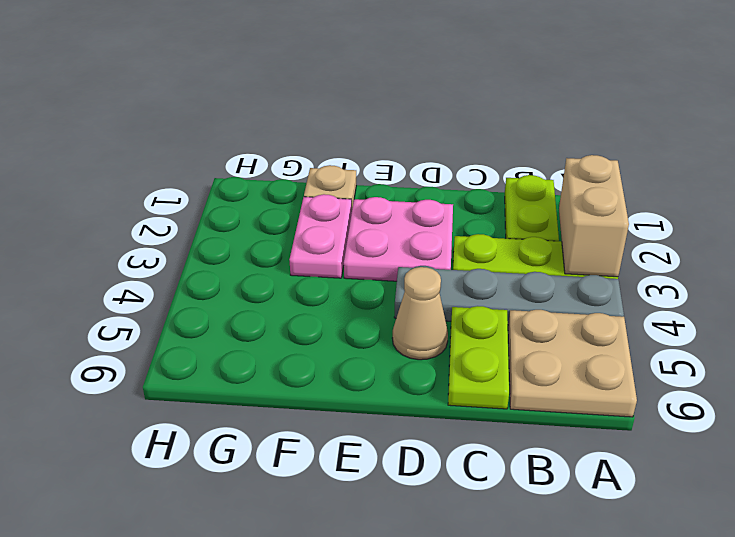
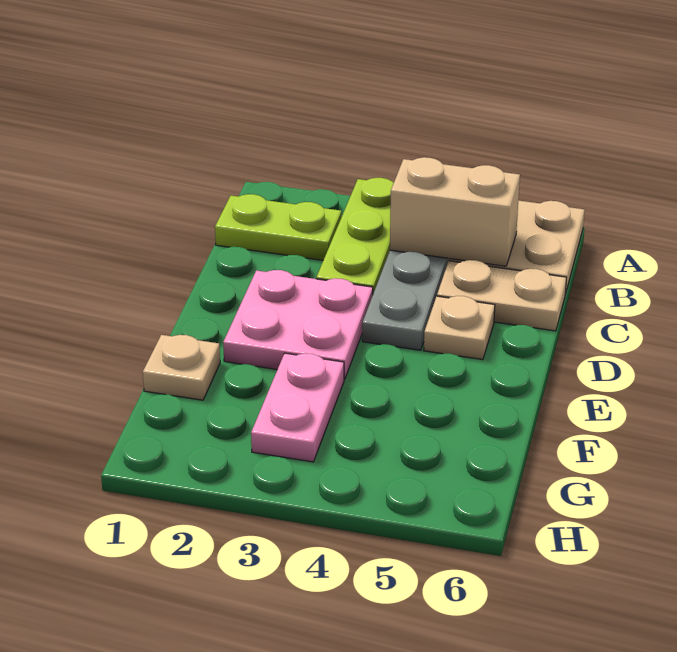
tan brick A2:A3 level 2 -> tan brick B4:B5 level 2
lime plate C5:C6 level 1 -> tan plate C5:C6 level 1
tan cone D5 level 1 -> tan plate D5 level 1
pink plate F2:F3 level 1 -> pink plate F3:G3 level 1

